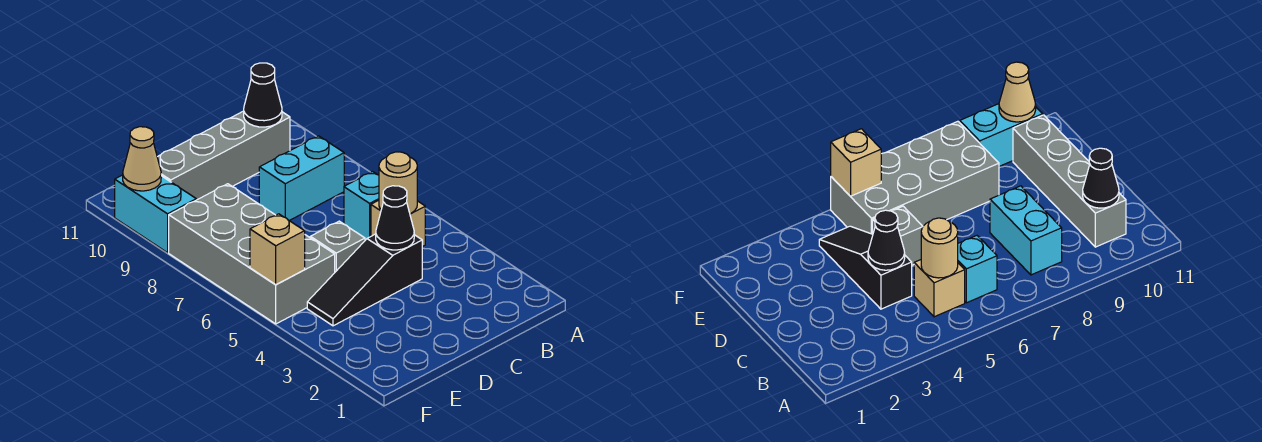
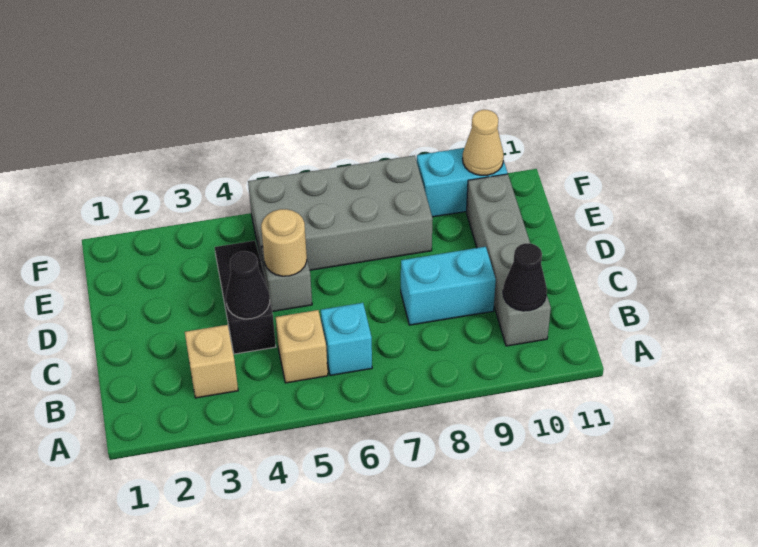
tan round brick B5 level 2 -> tan round brick D5 level 2
cyan brick B8:C8 level 1 -> cyan brick C8:C9 level 1
tan brick F5 level 2 -> tan brick B3 level 1

